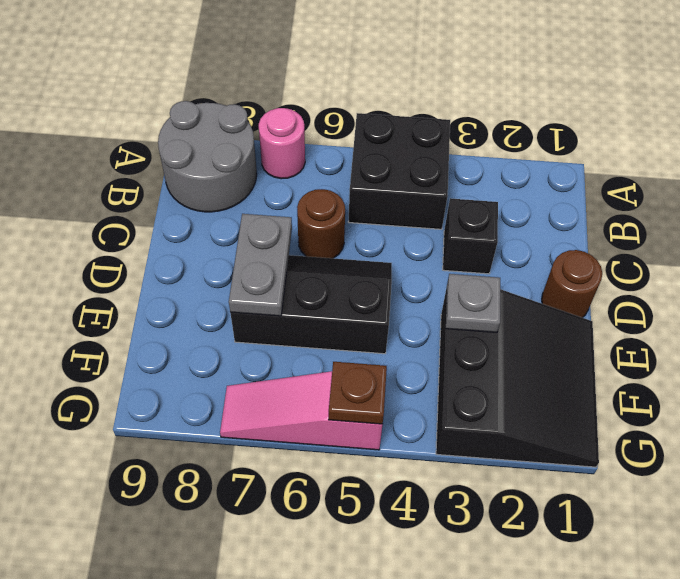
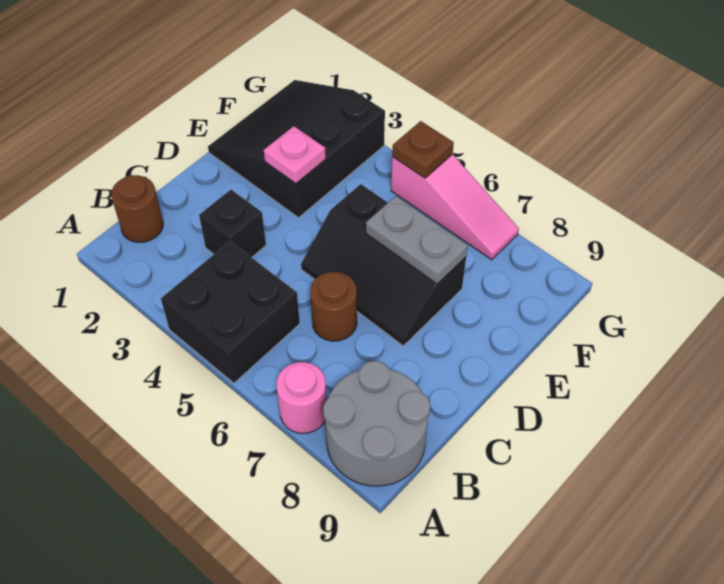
brown round brick D1 level 1 -> brown round brick B1 level 1
grey plate D7:E7 level 2 -> grey plate E6:E7 level 2
grey plate E3 level 2 -> pink plate E3 level 2

